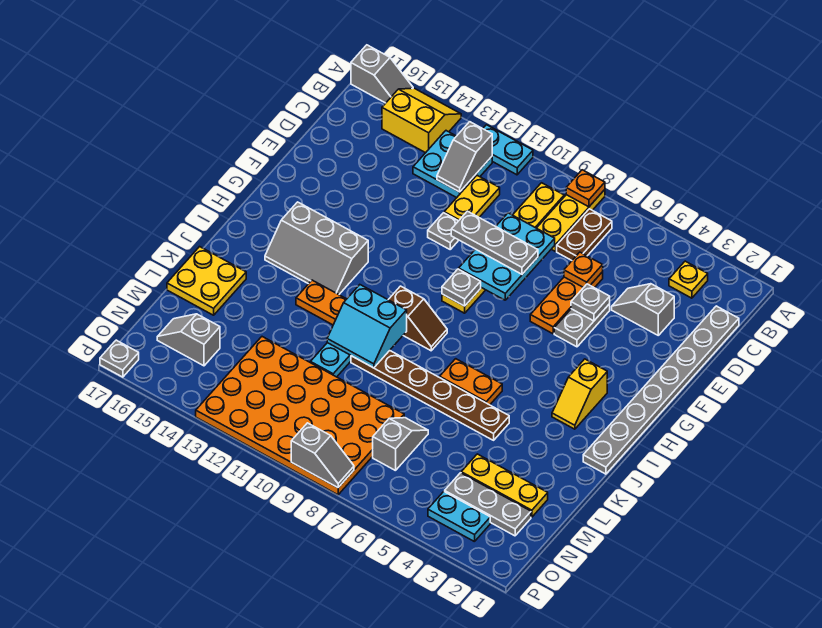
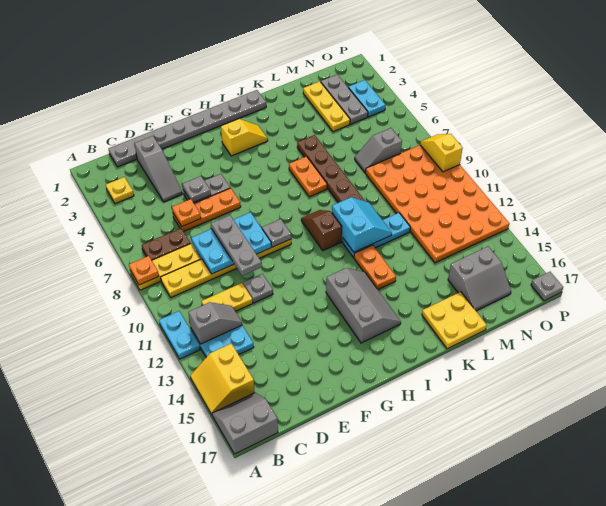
grey slope A16:A17 level 1 top 17 -> grey slope A16:B17 level 1 top 17
grey slope D3:D4 level 1 top 3 -> grey slope D2:D4 level 1 top 2
grey slope N15:N16 level 1 top 15 -> grey slope M15:N16 level 1 top 15
grey slope P8:P9 level 2 top 9 -> yellow slope P8:P9 level 2 top 9

